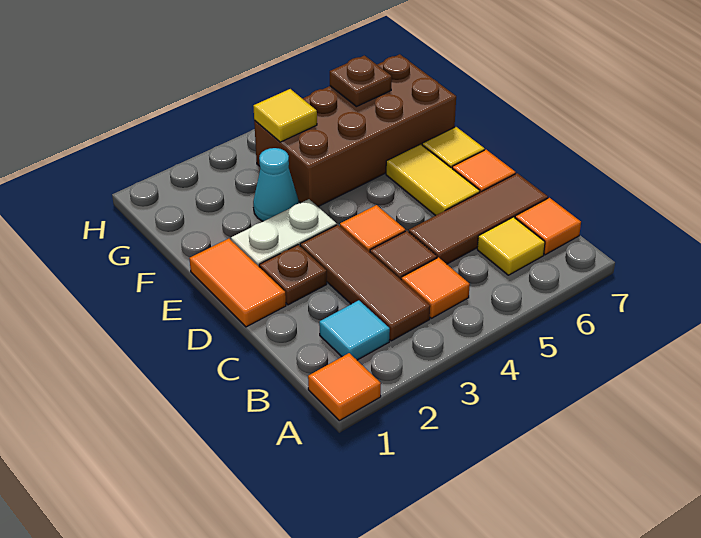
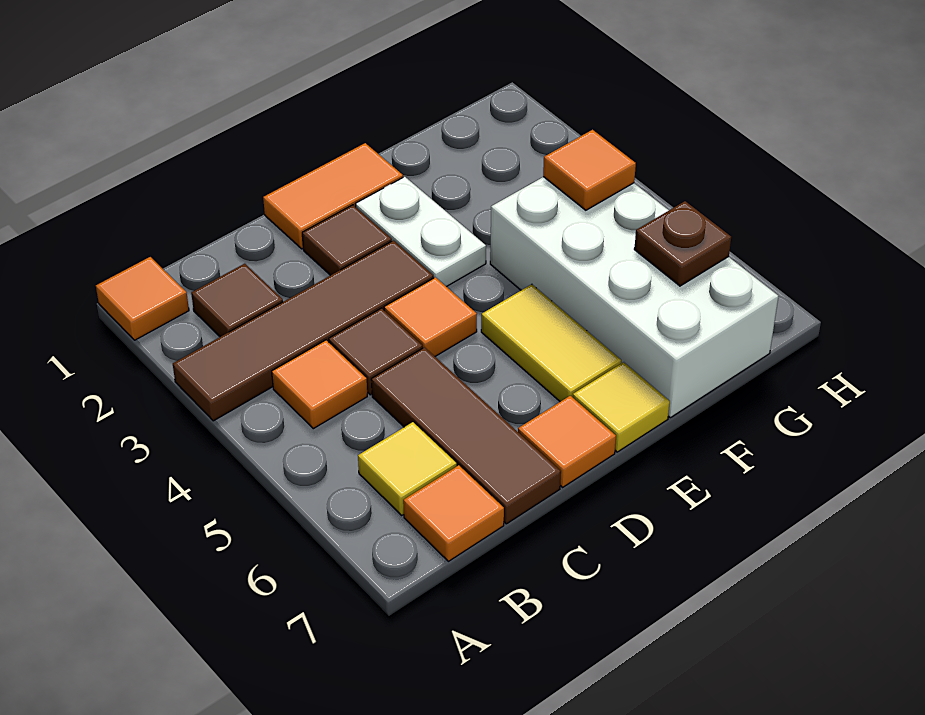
cyan tile B2 level 1 -> brown tile B2 level 1
brown tile B3:D3 level 1 -> brown tile A3:D3 level 1
brown plate D2 level 1 -> brown tile D2 level 1
yellow tile D6:E6 level 1 -> yellow tile E5:E6 level 1
cyan cone F3 level 1 -> none
brown brick F4:G7 level 1 -> white brick F4:G7 level 1
yellow tile G4 level 2 -> orange tile G4 level 2

